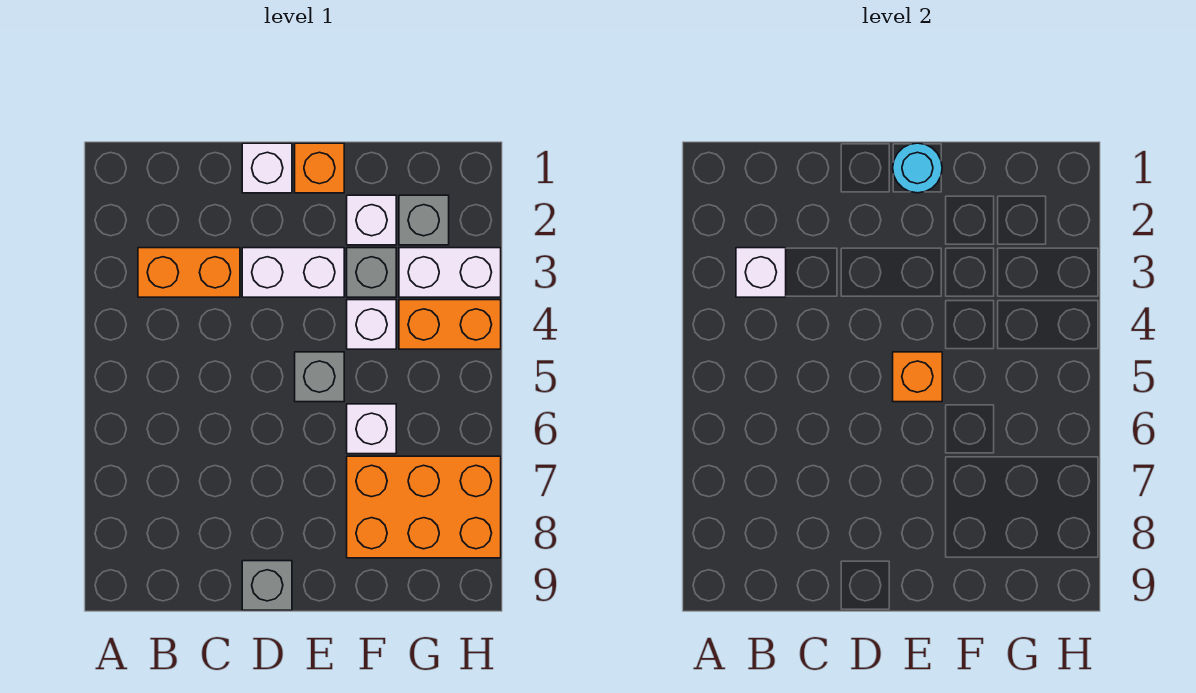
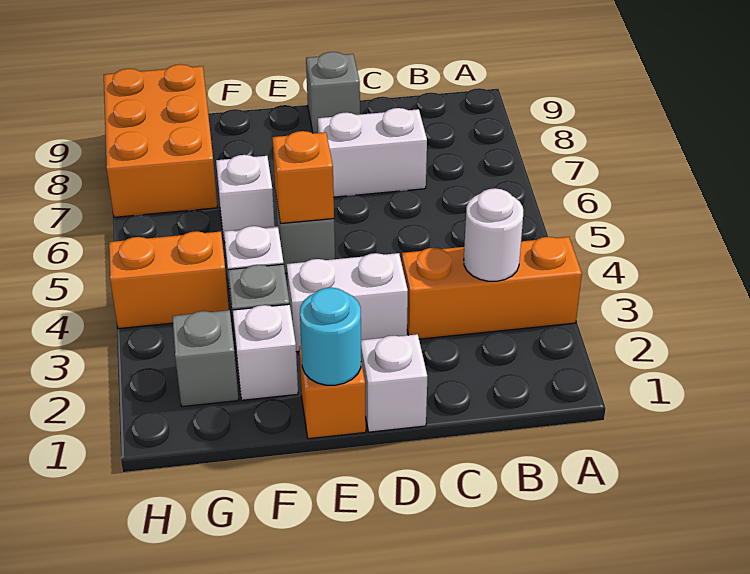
orange brick B3:C3 level 1 -> orange brick A3:C3 level 1
white brick B3 level 2 -> white round brick B3 level 2
orange brick F7:H8 level 1 -> orange brick G7:H9 level 1
white brick G3:H3 level 1 -> white brick C7:D7 level 1

